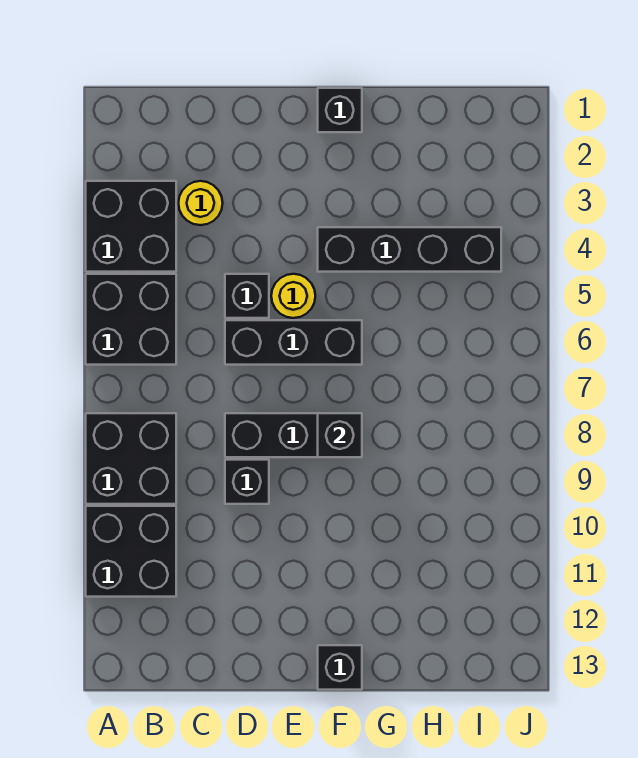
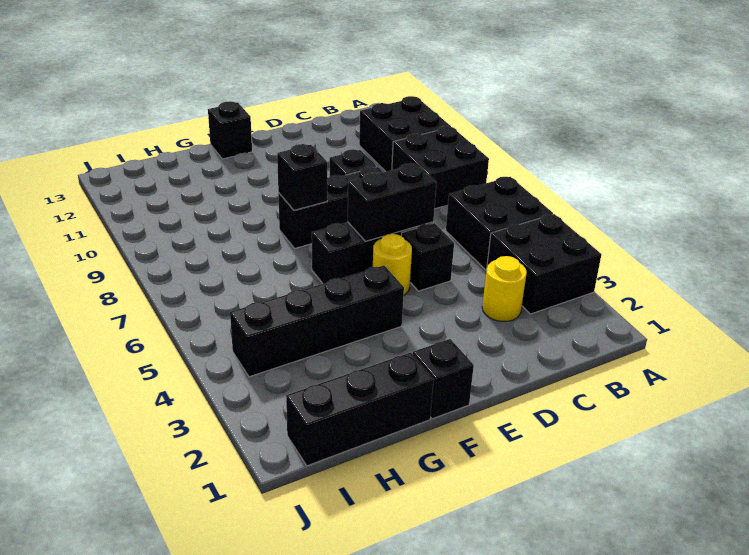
none -> black brick D6:E6 level 2
none -> black brick G1:I1 level 1

